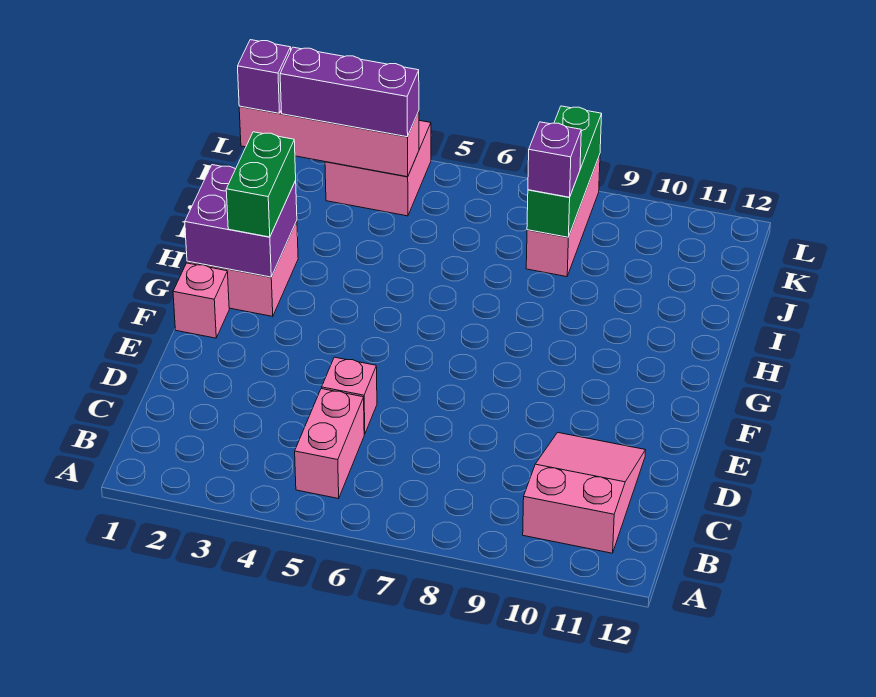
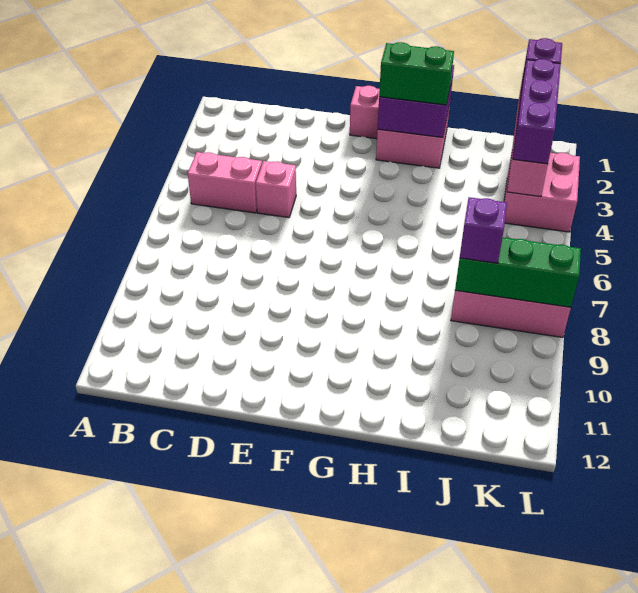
pink slope B10:D11 level 1 top B -> none

